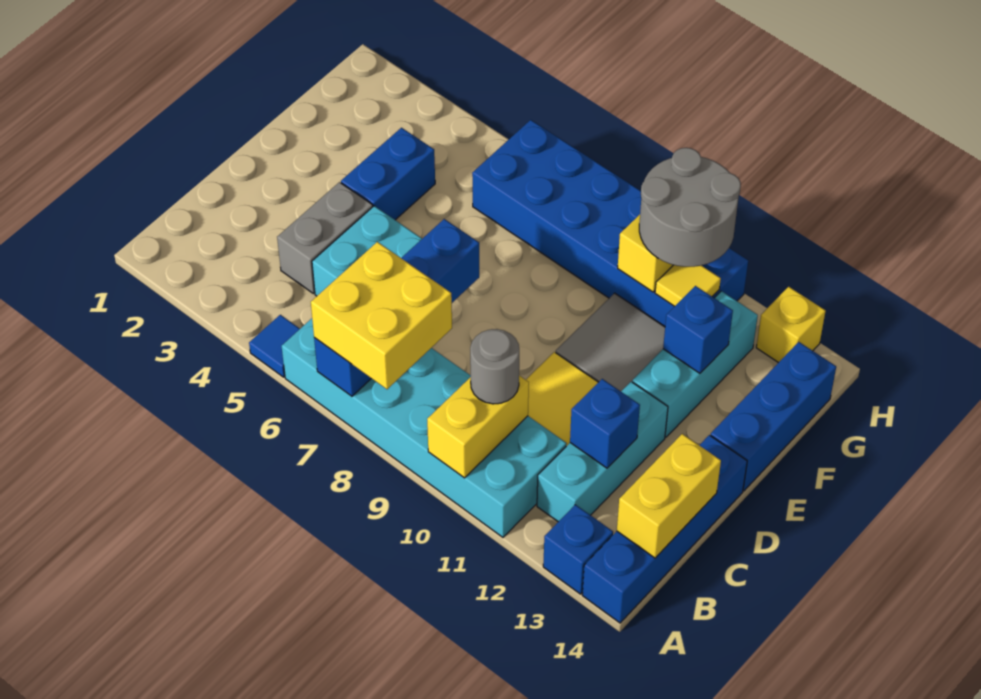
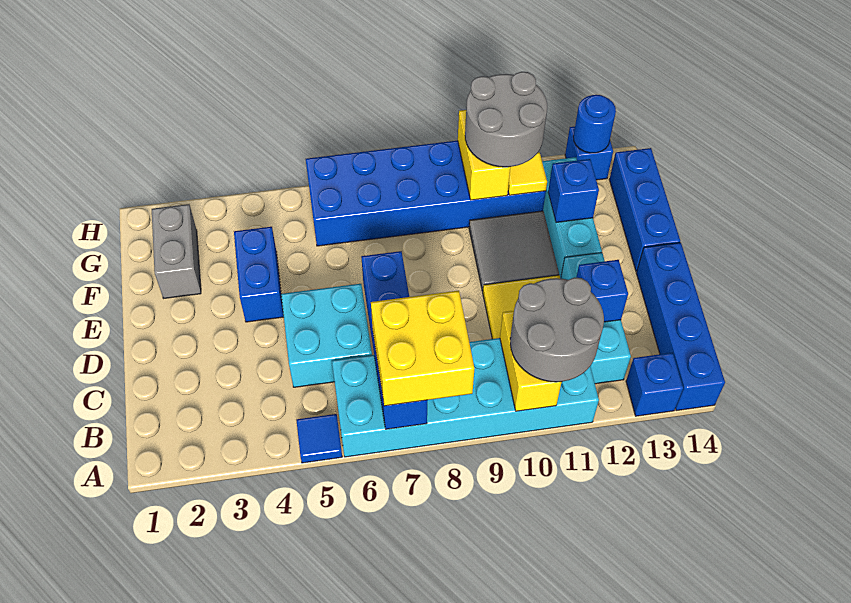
grey round brick B10 level 3 -> grey round brick A10:B11 level 3
yellow brick B14:C14 level 2 -> none
grey brick C4:D4 level 1 -> grey brick F2:G2 level 1
yellow brick H13 level 1 -> blue brick H13 level 1
none -> blue round brick H13 level 2

